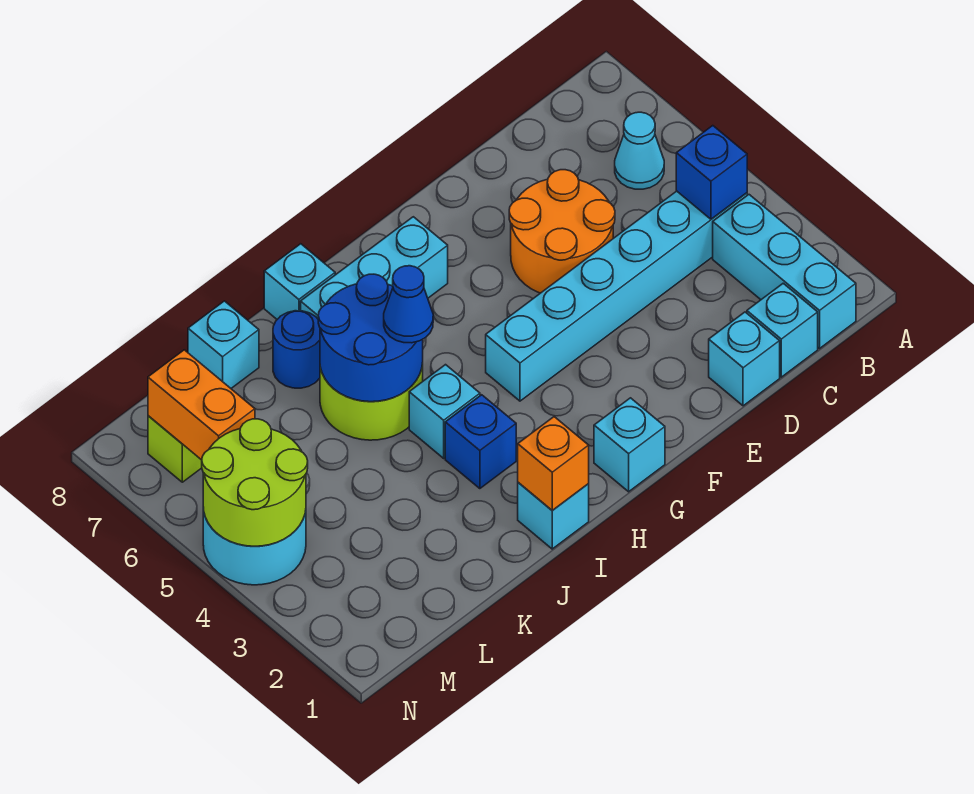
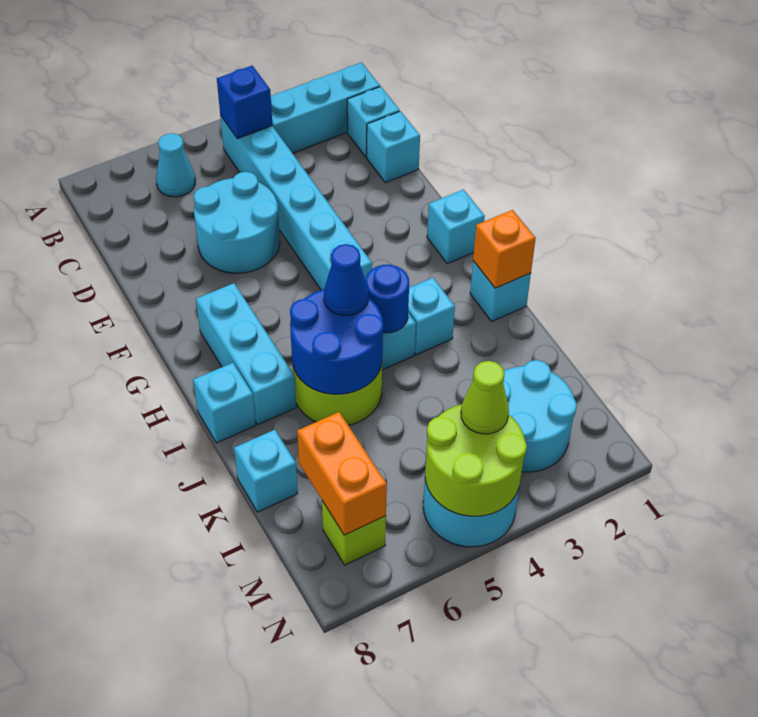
orange round brick D5:E6 level 1 -> cyan round brick D5:E6 level 1
blue brick I3 level 1 -> cyan brick I3 level 1
blue round brick J7 level 1 -> blue round brick I4 level 2
none -> cyan round brick L2:M3 level 1
none -> lime cone M4 level 3
orange brick M6:M7 level 2 -> orange brick L7:M7 level 2

